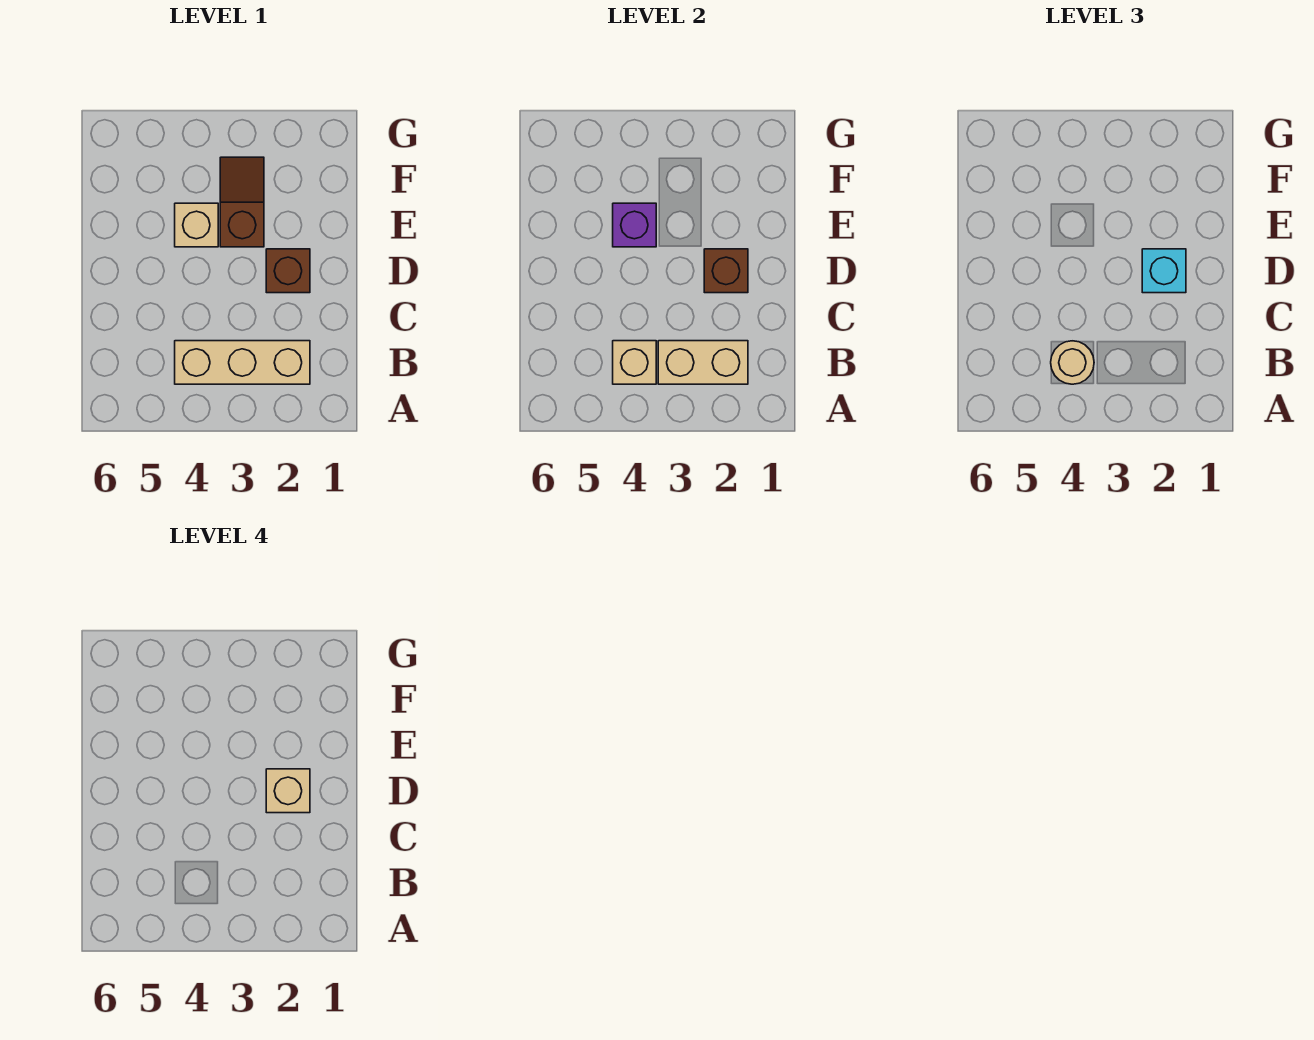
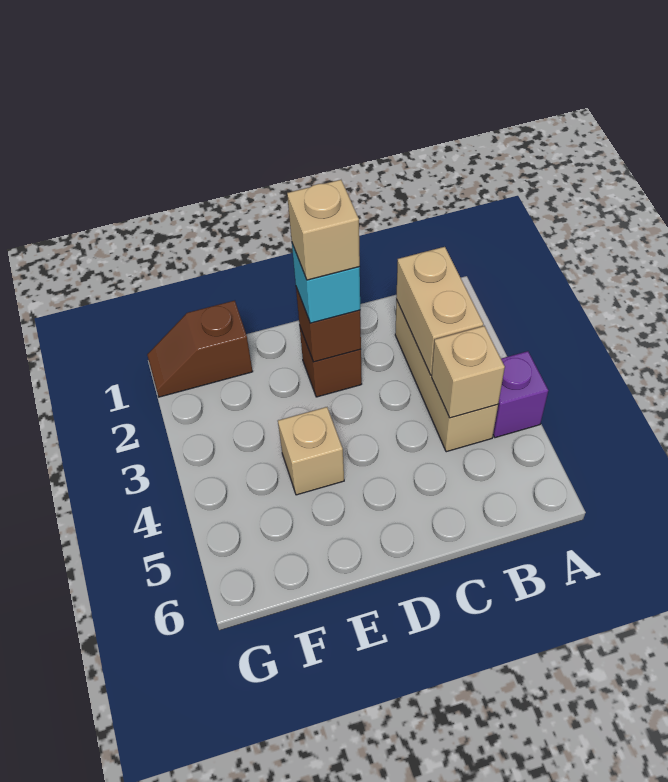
tan round brick B4 level 3 -> none
brown slope E3:F3 level 1 top E -> brown slope F1:G1 level 1 top F
purple brick E4 level 2 -> purple brick A4 level 1

